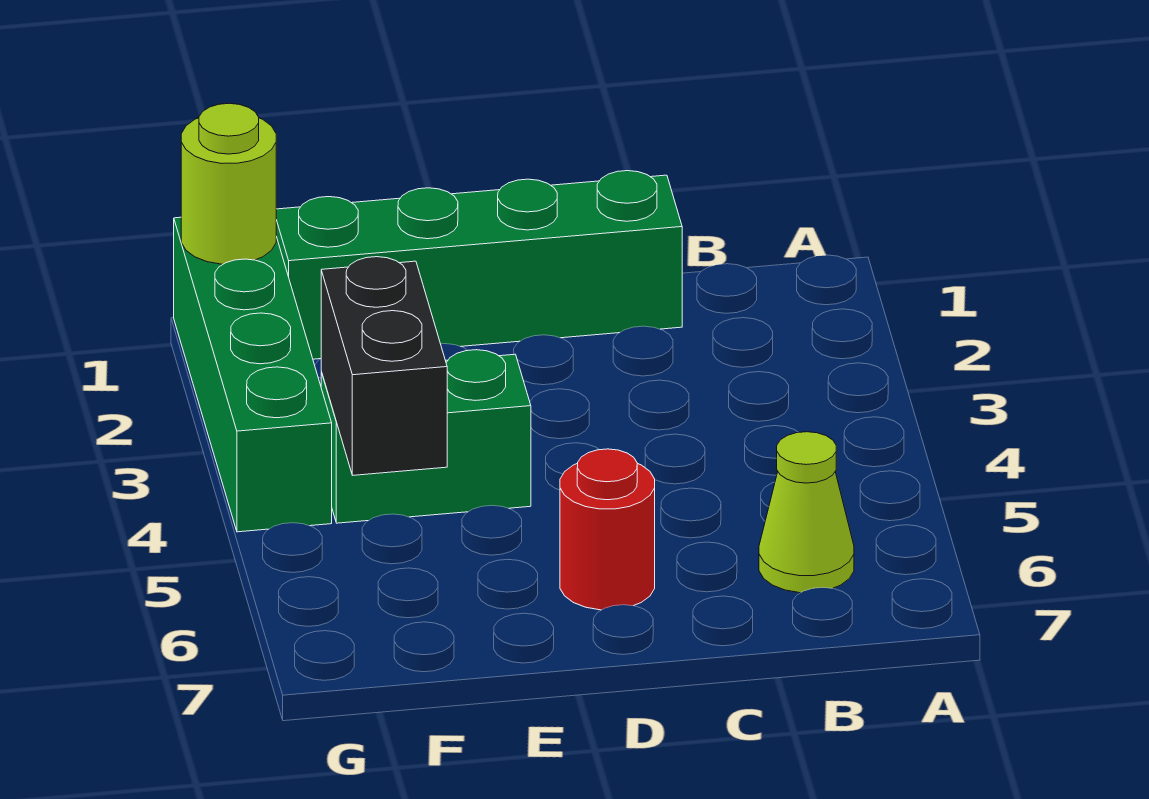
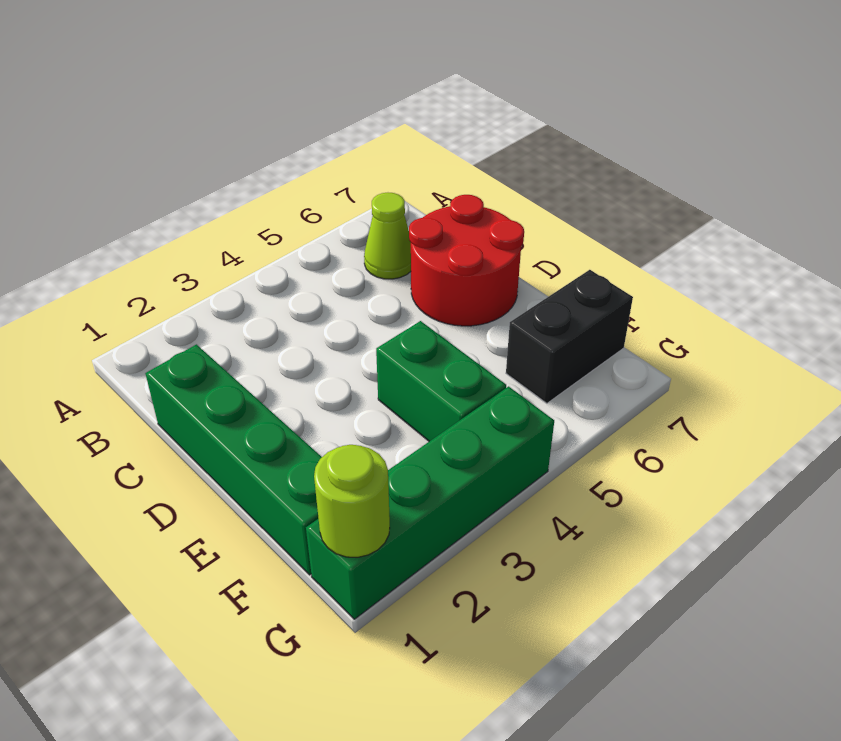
red round brick D6 level 1 -> red round brick C6:D7 level 1
black brick F4:F5 level 2 -> black brick F6:F7 level 1

